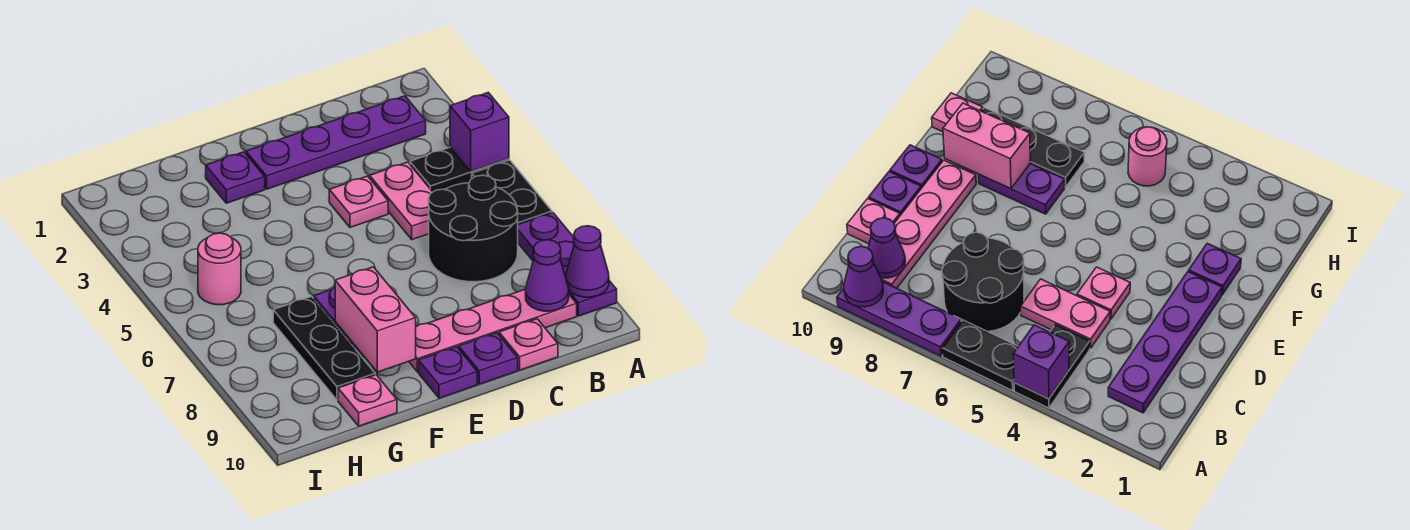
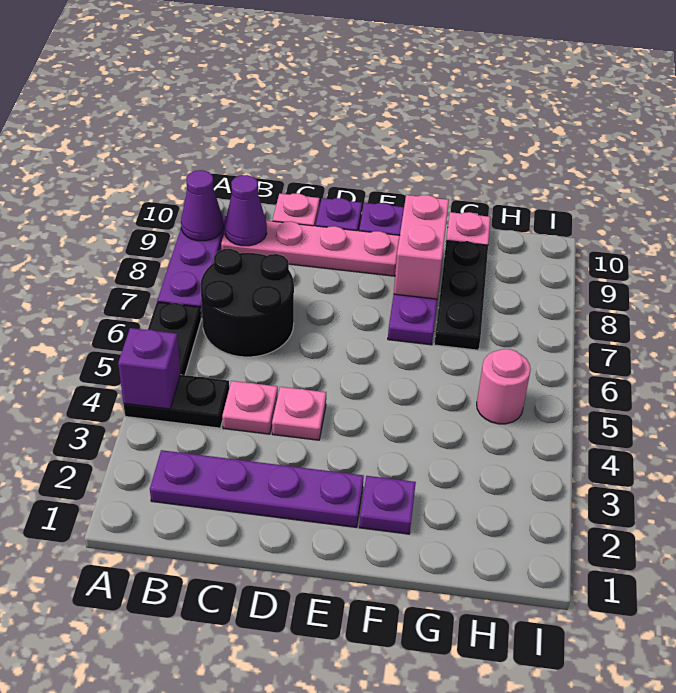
pink plate C4:C5 level 1 -> pink plate C4 level 1

